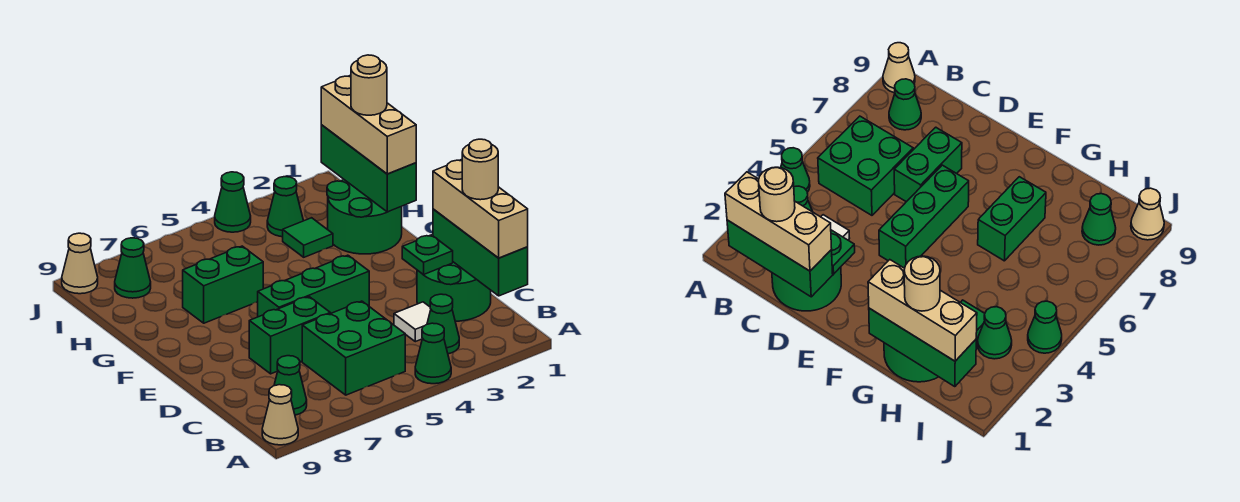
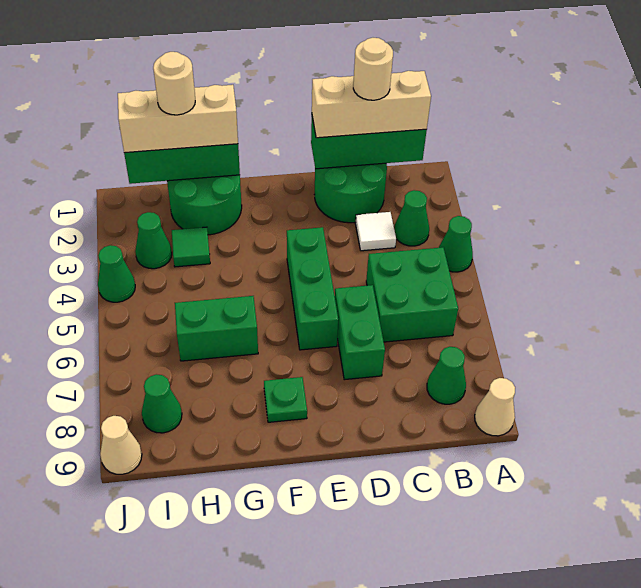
green plate D2 level 2 -> green plate F8 level 1
green brick G6:G7 level 1 -> green brick G6:H6 level 1

